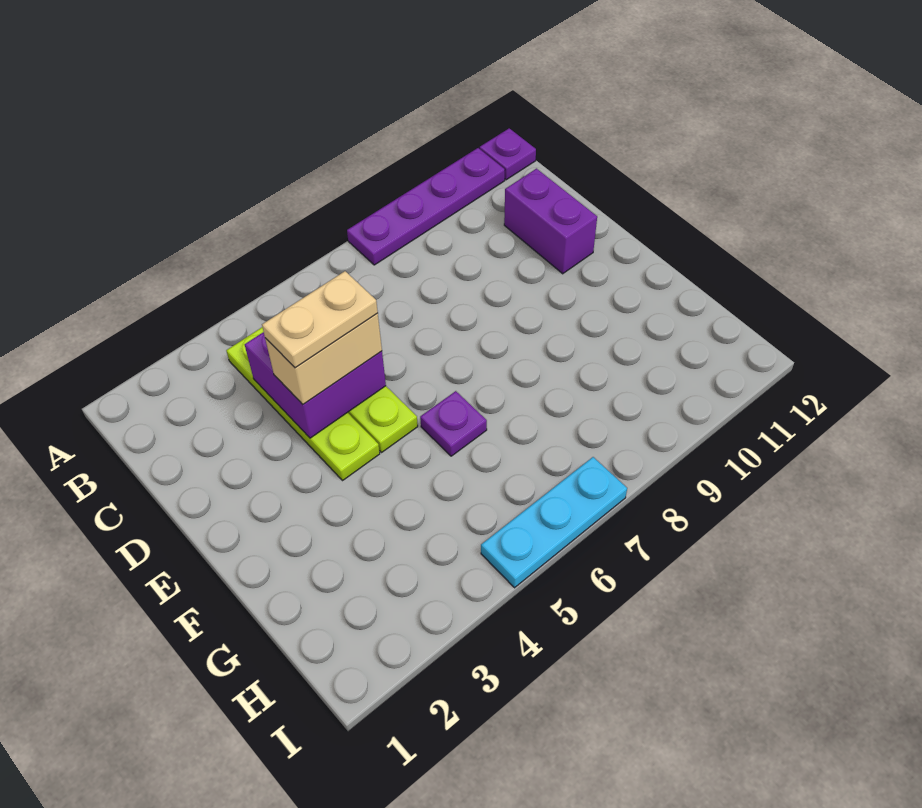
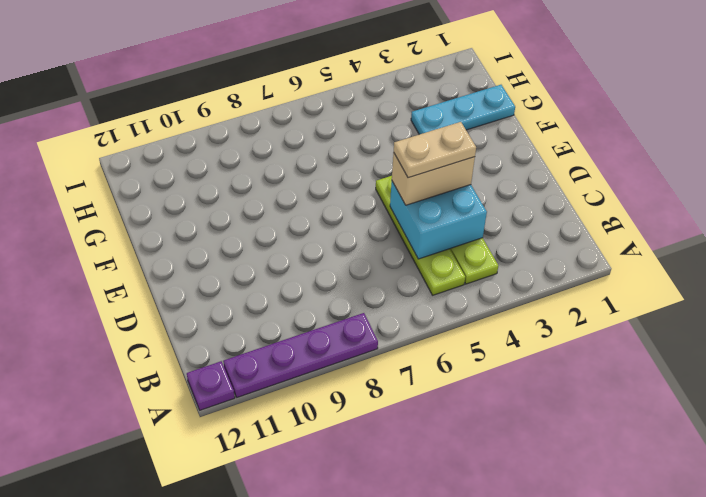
purple brick C4:D5 level 2 -> cyan brick C4:D5 level 2
purple brick C11:D11 level 1 -> none
purple plate F6 level 1 -> none
cyan plate I5:I7 level 1 -> cyan plate G1:G3 level 1

